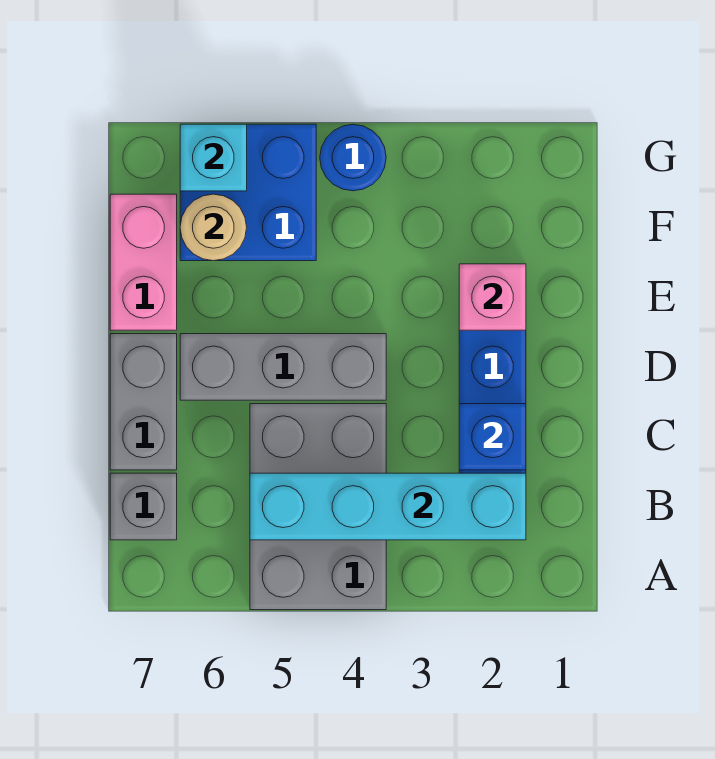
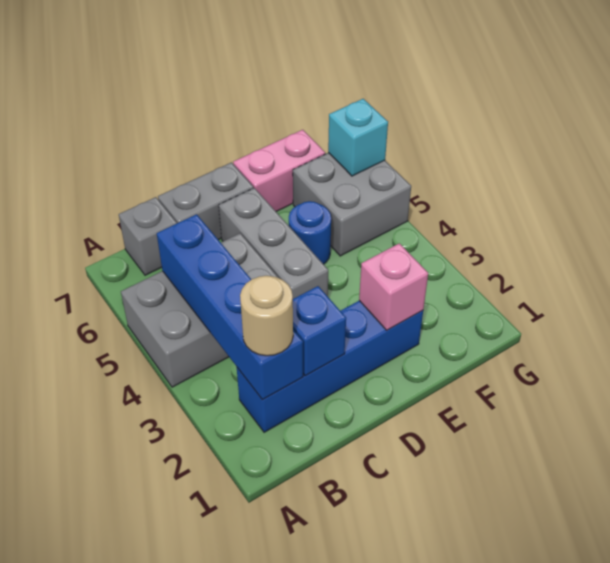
cyan brick B2:B5 level 2 -> blue brick B2:B5 level 2
blue brick F5:G6 level 1 -> grey brick F5:G6 level 1
tan round brick F6 level 2 -> tan round brick B2 level 3
blue round brick G4 level 1 -> blue round brick E5 level 1

